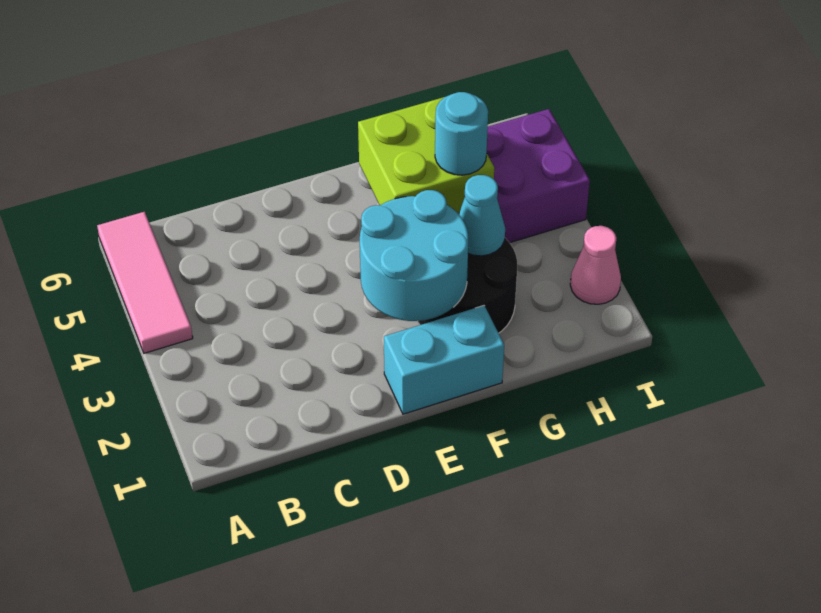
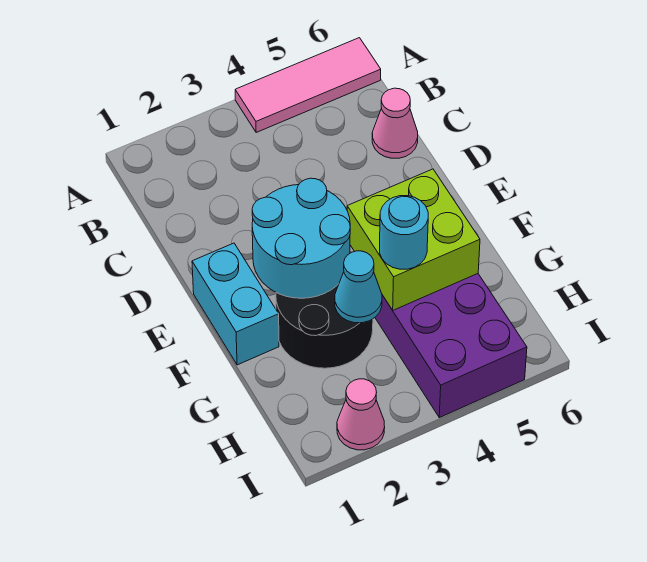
none -> pink cone C6 level 1

